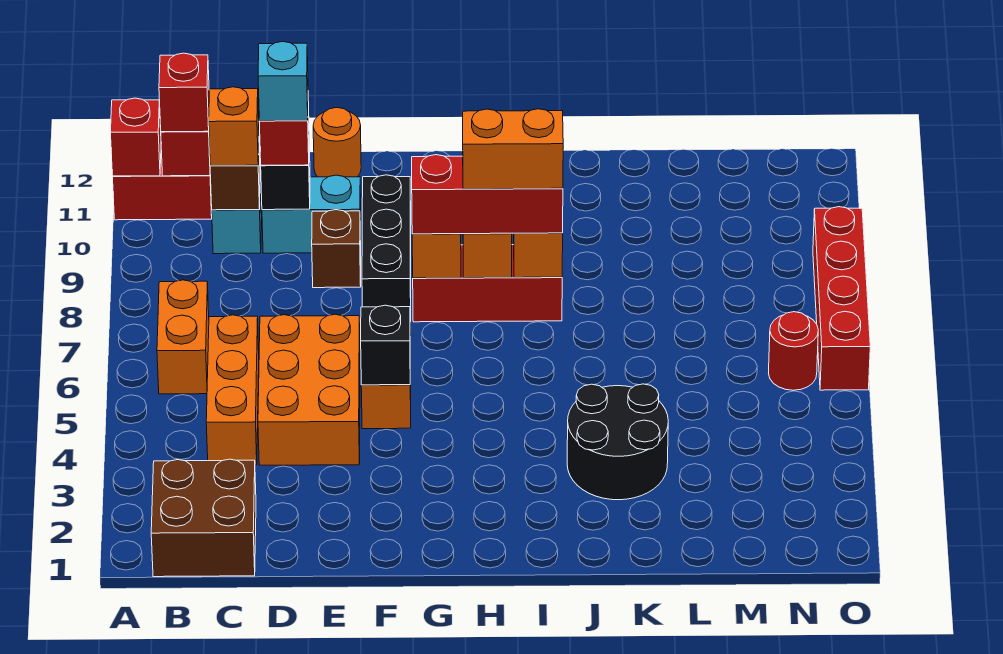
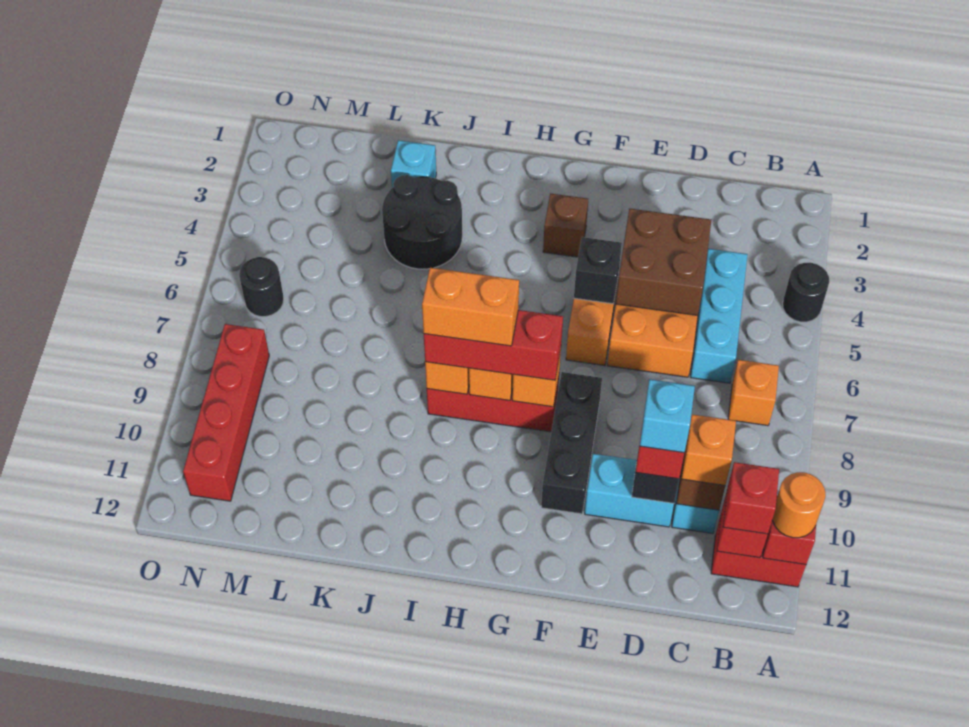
none -> black round brick A4 level 1
brown brick B1:C2 level 1 -> brown brick D4:E5 level 2
orange brick B6:B7 level 1 -> orange brick B7 level 1
orange brick C4:C6 level 1 -> cyan brick C4:C6 level 1
brown brick E9 level 1 -> brown brick G3 level 1
orange round brick E12 level 1 -> orange round brick A11 level 3
none -> cyan brick K2 level 1
red round brick N6 level 1 -> black round brick N6 level 1
red brick O6:O9 level 1 -> red brick N8:N11 level 1

